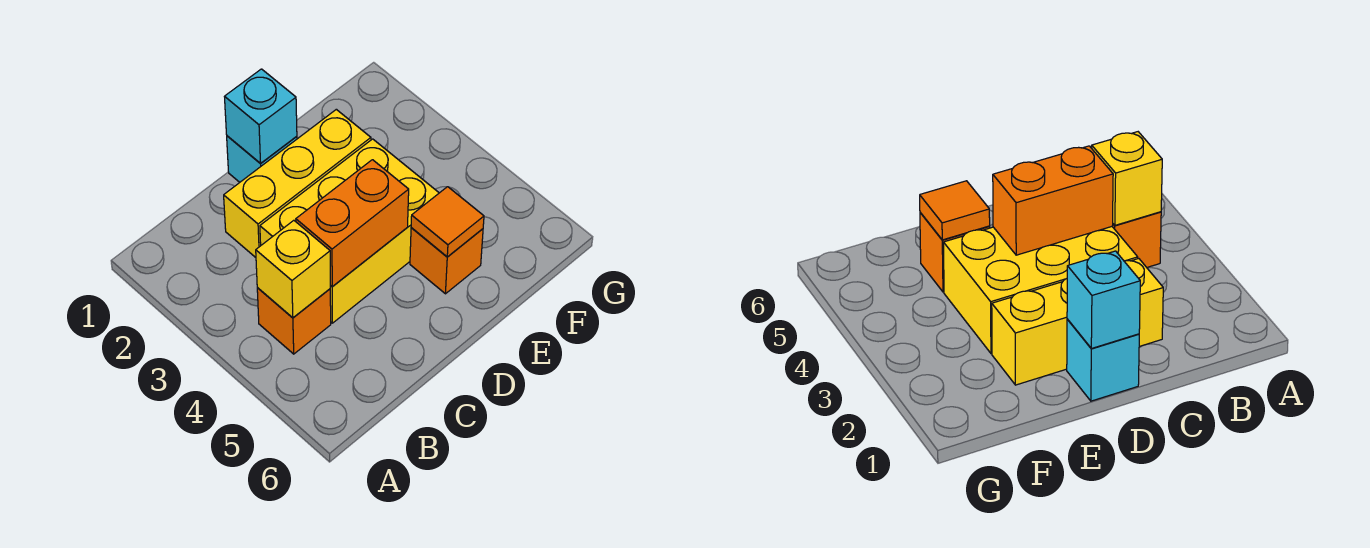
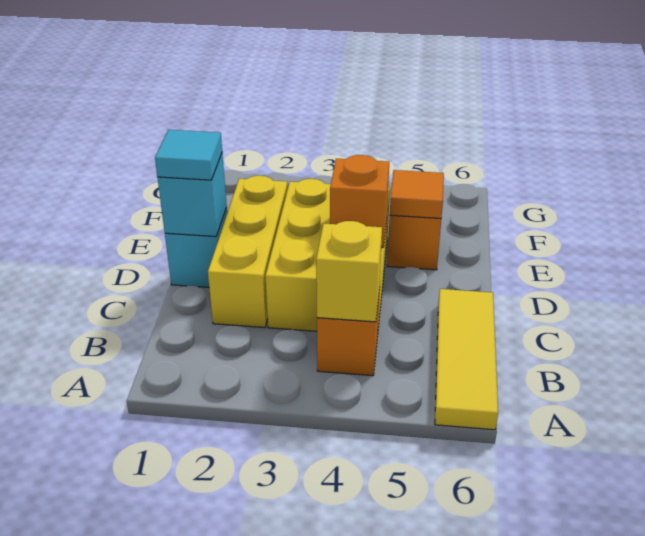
none -> yellow tile A6:C6 level 1
orange brick C4:D4 level 2 -> orange brick D4 level 2
none -> cyan tile D1 level 3

